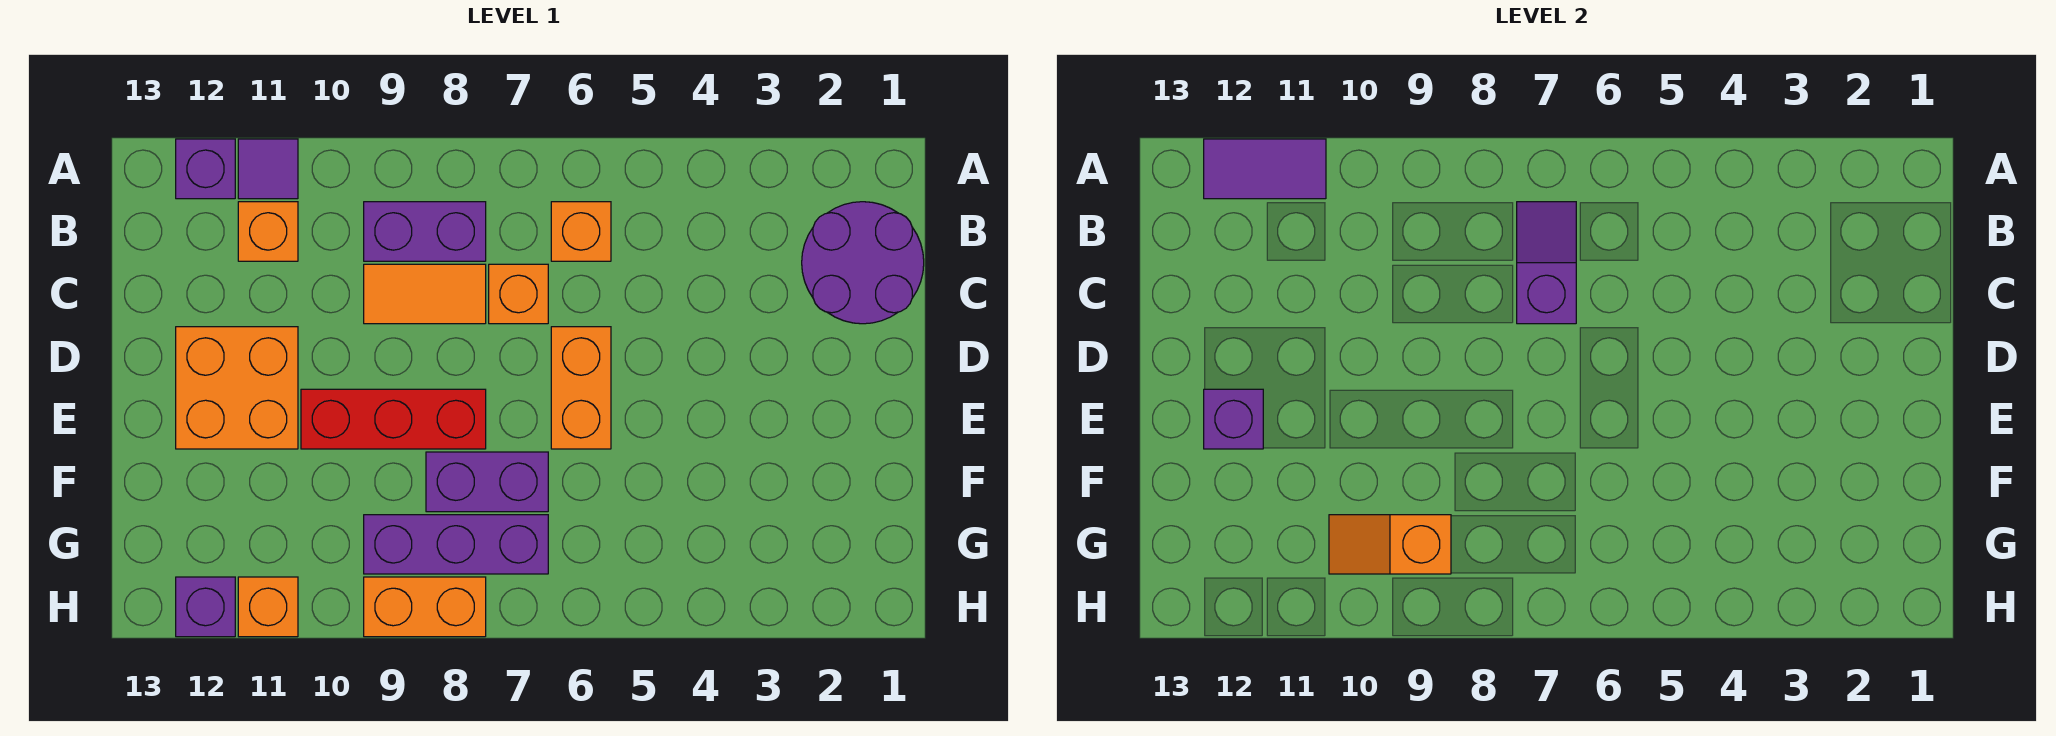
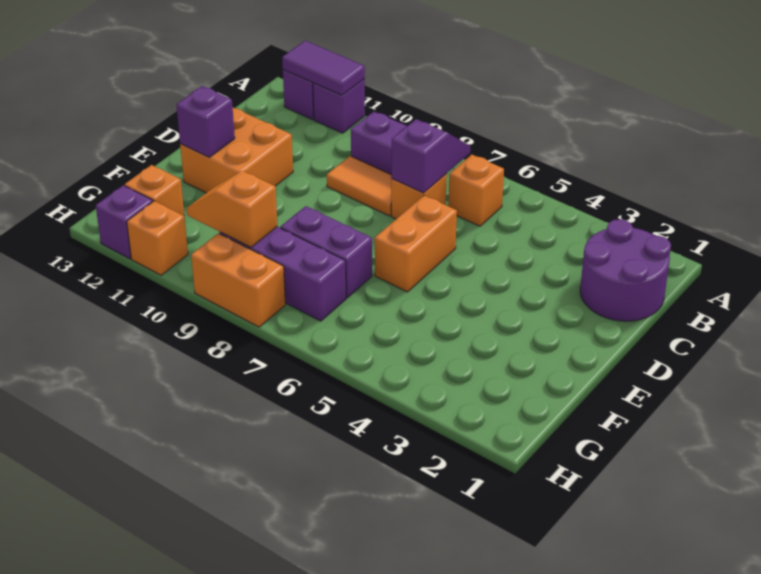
purple tile A11 level 1 -> purple brick A11 level 1
orange brick B11 level 1 -> orange brick G12 level 1
red brick E8:E10 level 1 -> none

